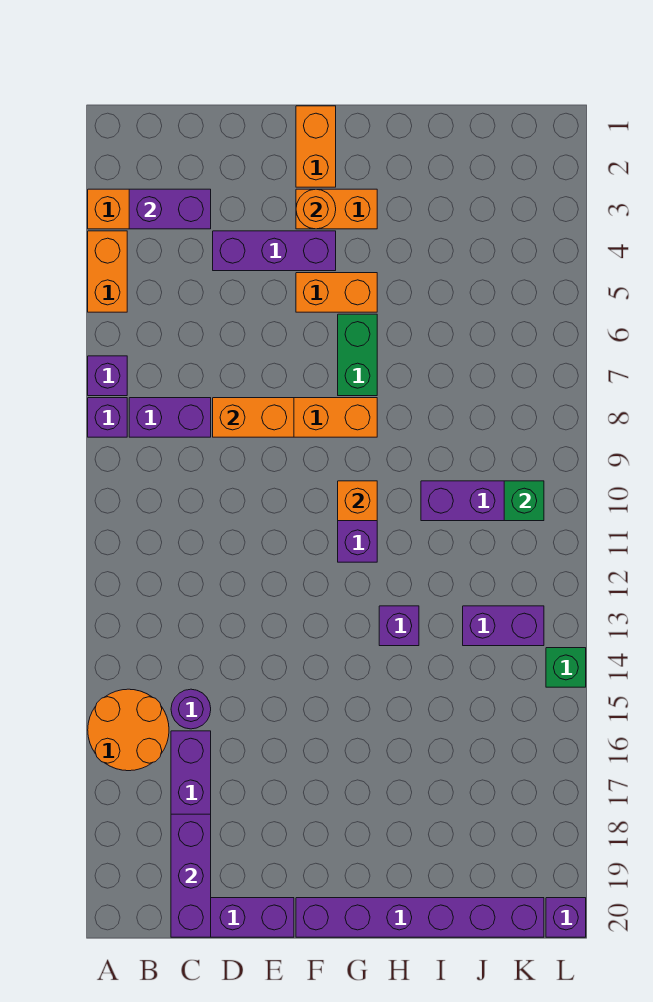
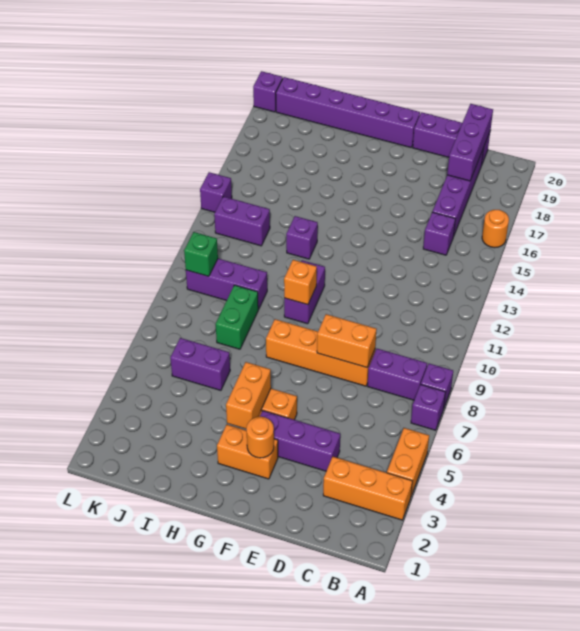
orange round brick A15:B16 level 1 -> orange round brick A16 level 1
purple brick B3:C3 level 2 -> purple brick I6:J6 level 1
purple round brick C15 level 1 -> purple brick C15 level 1
orange brick F1:F2 level 1 -> orange brick G4:G5 level 2
green brick G6:G7 level 1 -> green brick I8:I9 level 1
green brick L14 level 1 -> purple brick L14 level 1

